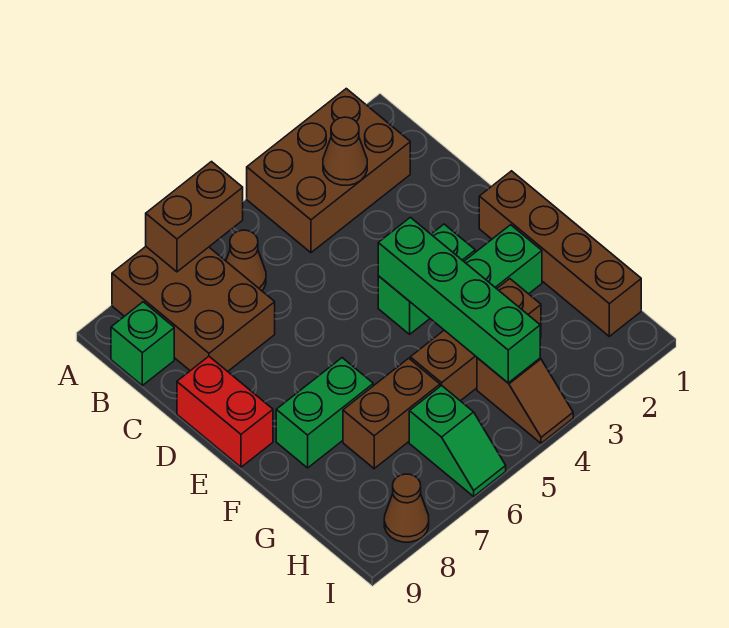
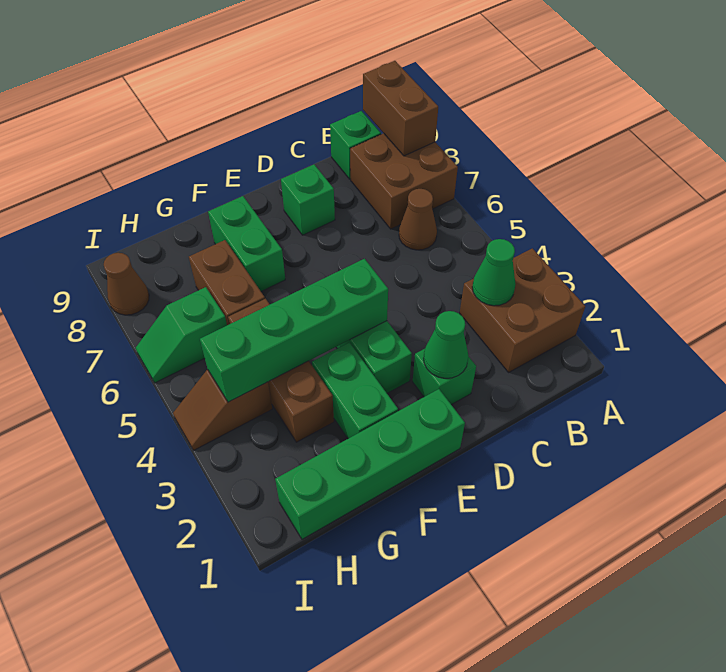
brown brick A2:B4 level 1 -> brown brick A2:B3 level 1
brown brick A6:A7 level 2 -> brown brick A8:A9 level 2
brown brick A7:C8 level 1 -> brown brick A7:B8 level 1
brown cone B3 level 2 -> green cone B3 level 2
none -> green brick D2 level 1
none -> green cone D2 level 2
none -> green brick D8 level 1
red brick D9:E9 level 1 -> none
brown brick E1:H1 level 1 -> green brick E1:H1 level 1

